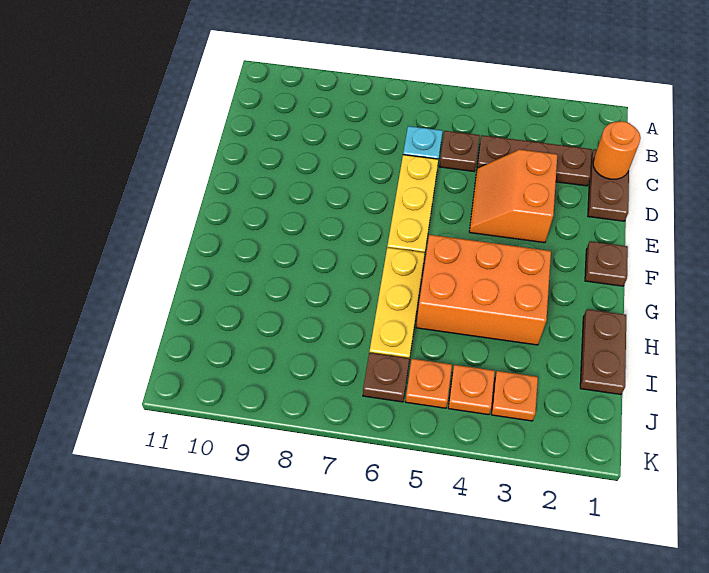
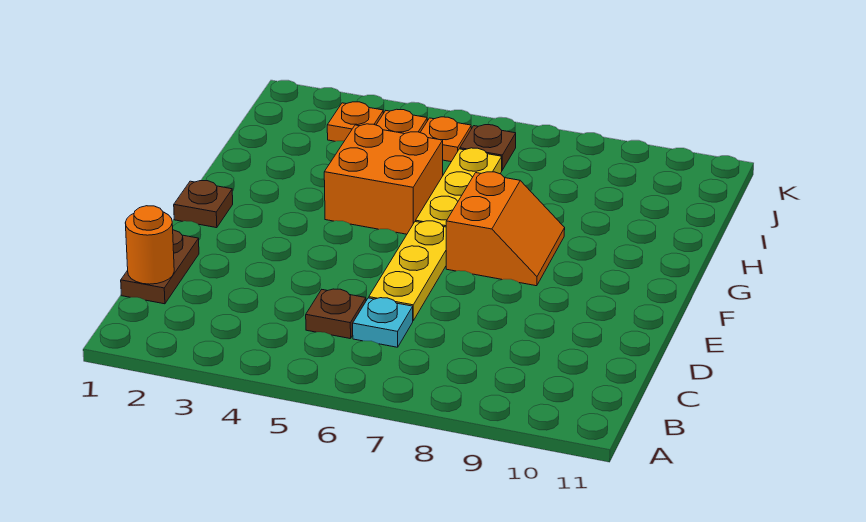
brown plate C2:C4 level 1 -> none
orange slope D3:E4 level 1 top 3 -> orange slope F7:G8 level 1 top 7
orange brick G3:H5 level 1 -> orange brick G4:H5 level 1
brown plate H1:I1 level 1 -> none

